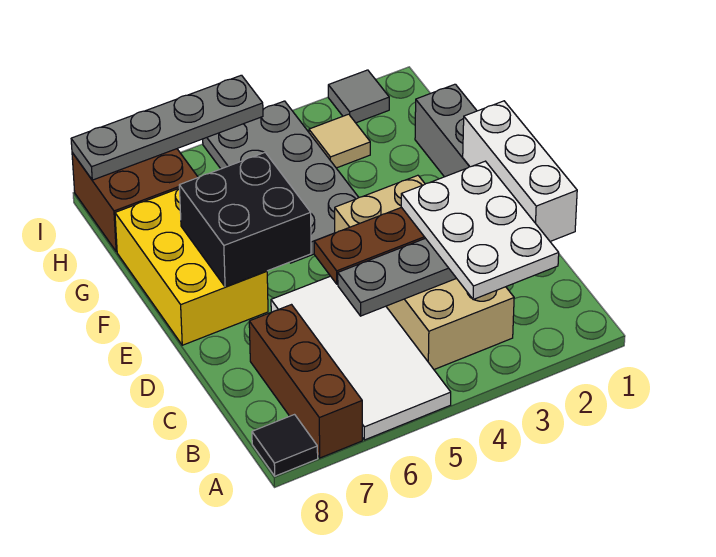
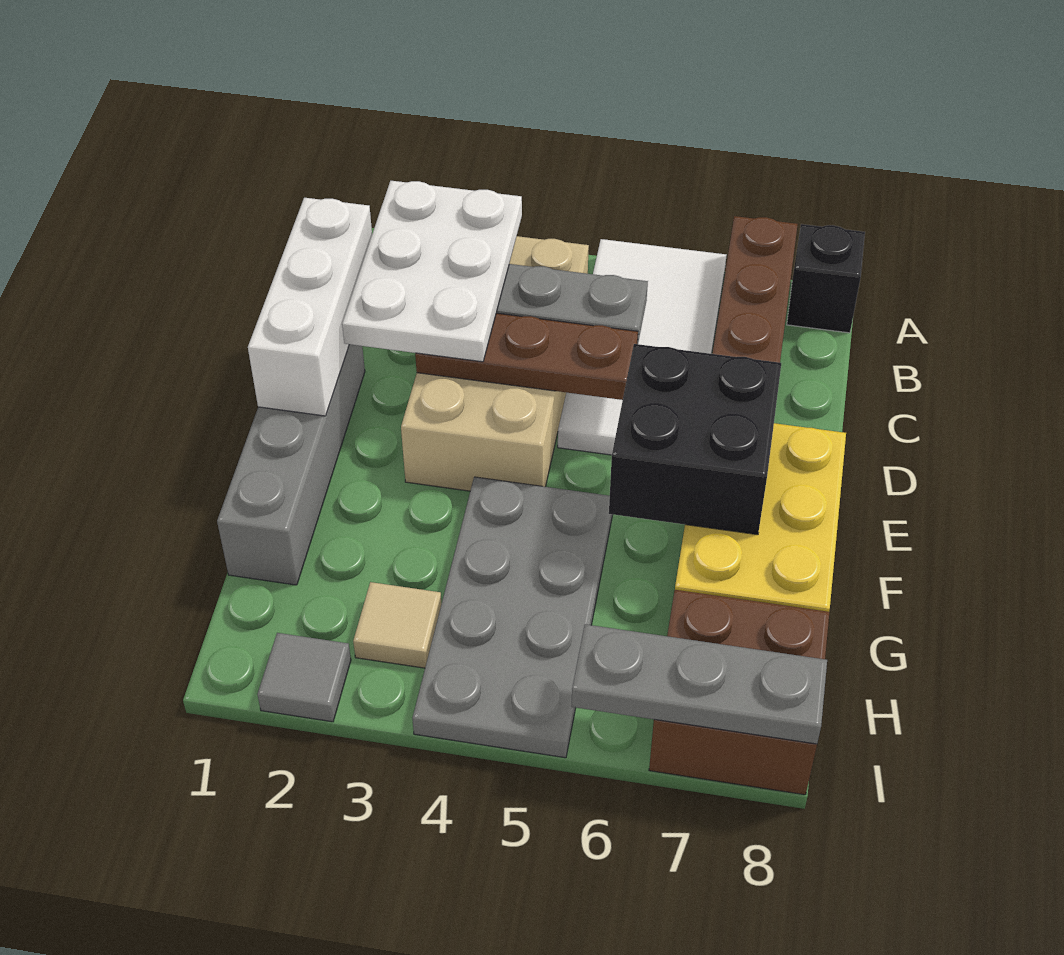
black tile A8 level 1 -> black brick A8 level 1
grey plate I5:I8 level 2 -> grey plate I6:I8 level 2

